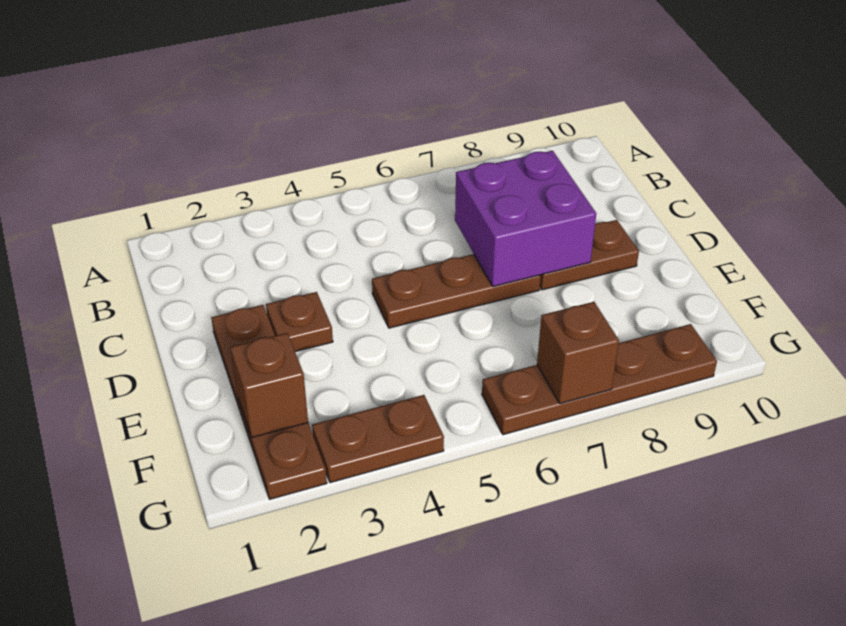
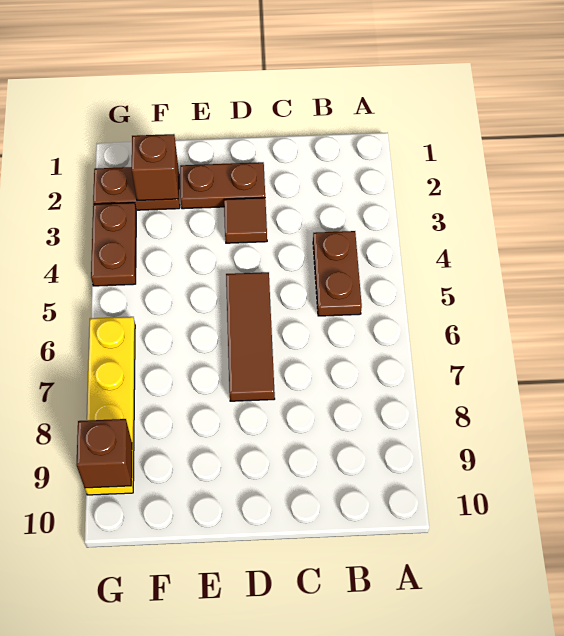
purple brick C7:D8 level 2 -> none
brown plate D3 level 1 -> brown tile D3 level 1
brown plate D5:D7 level 1 -> brown tile D5:D7 level 1
brown plate D8:D9 level 1 -> brown plate B4:B5 level 1
brown plate G6:G9 level 1 -> yellow plate G6:G9 level 1
brown brick G7 level 2 -> brown brick G9 level 2

